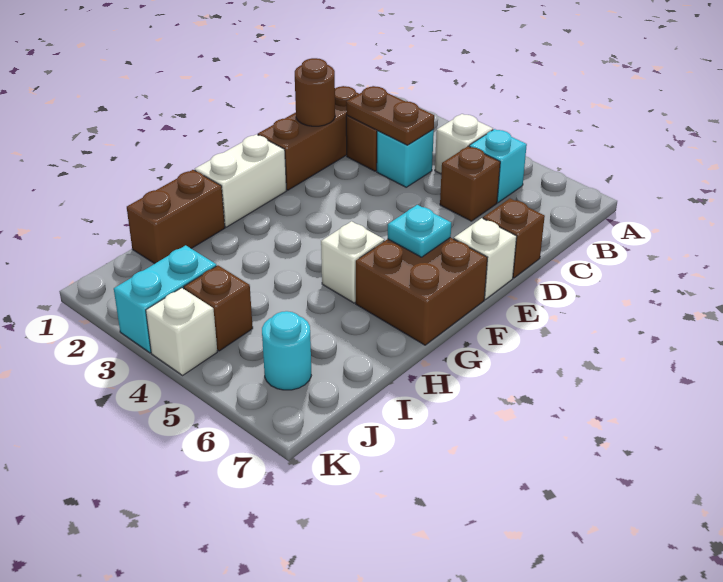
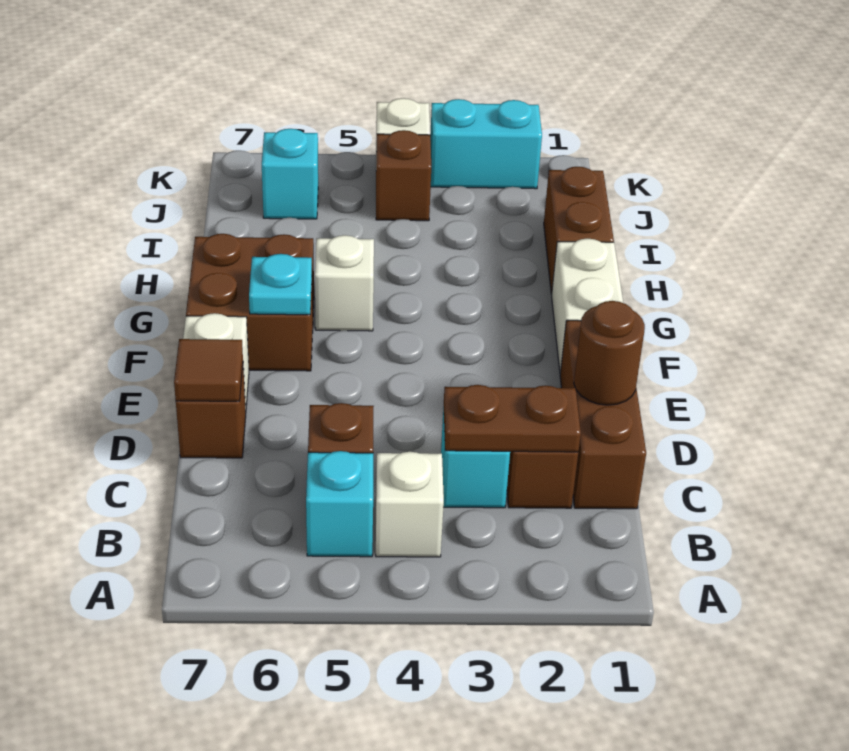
none -> brown tile D7 level 2
cyan brick J3:K3 level 1 -> cyan brick K2:K3 level 1
cyan round brick J6 level 1 -> cyan brick J6 level 1

